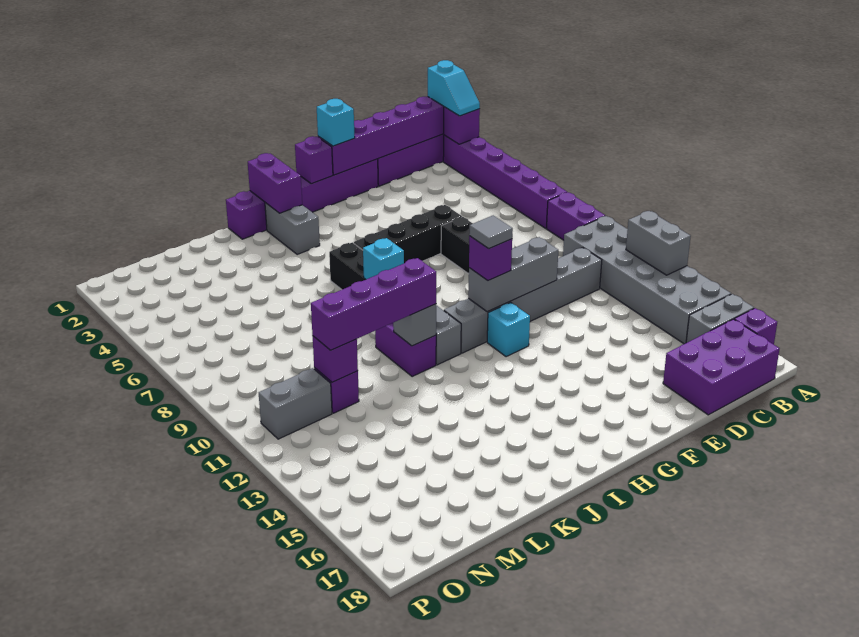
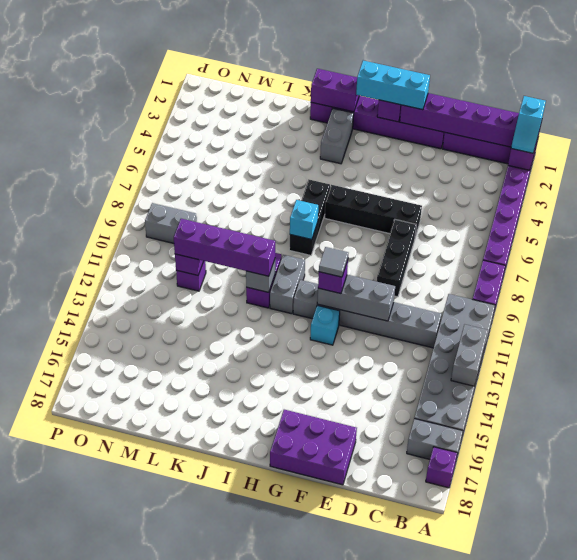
purple brick B17:D18 level 1 -> purple brick E17:G18 level 1
cyan brick F1 level 3 -> cyan brick F1:H1 level 3
purple brick I1:I2 level 2 -> purple brick I1:J1 level 2
grey brick N11:O11 level 1 -> grey brick N9:O9 level 1

